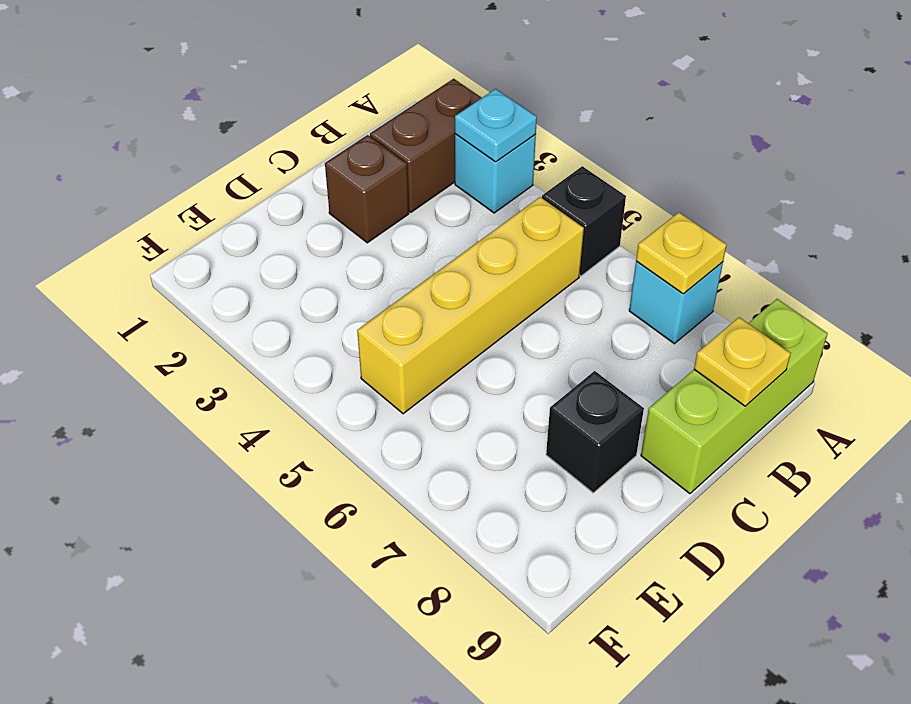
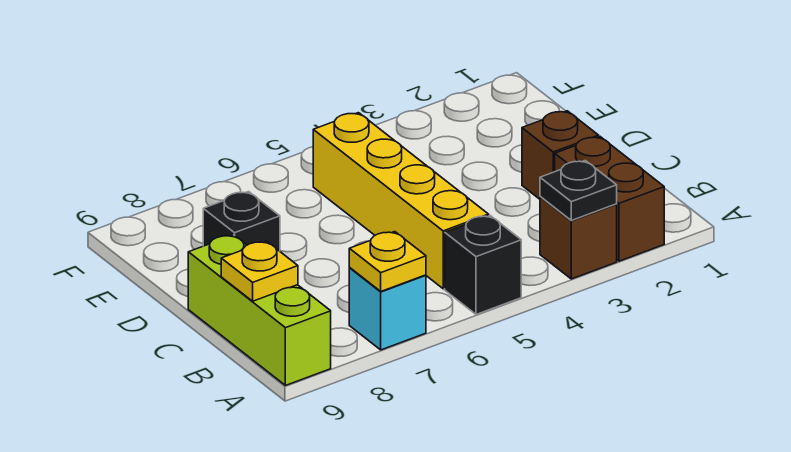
cyan brick A3 level 1 -> brown brick A3 level 1
cyan plate A3 level 2 -> black plate A3 level 2

